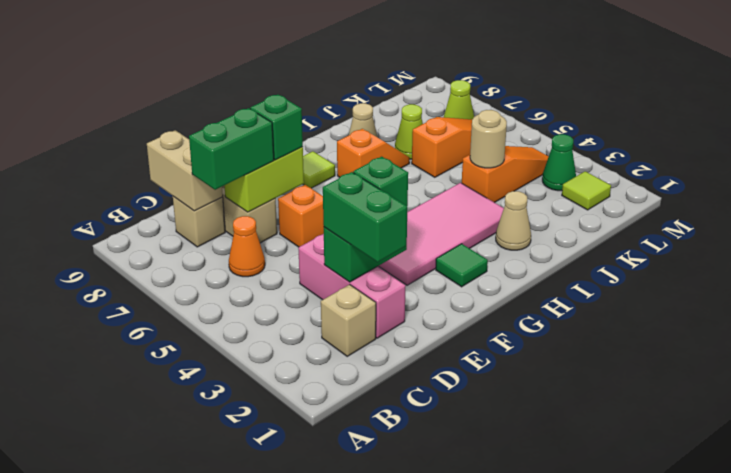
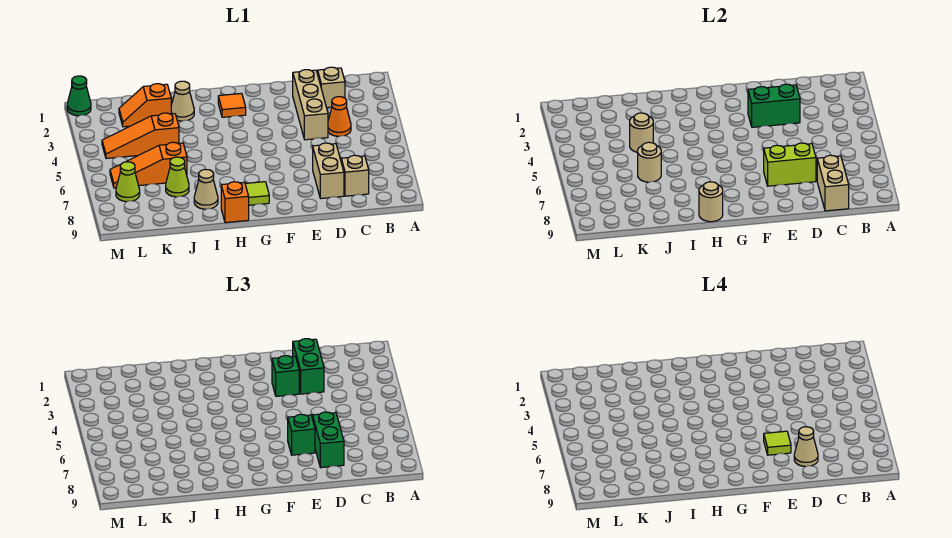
orange cone C6 level 1 -> orange cone C4 level 1
green brick C7:D7 level 3 -> green brick D7:D8 level 3
pink brick D2:D4 level 1 -> tan brick D2:D4 level 1
none -> tan cone D8 level 4
orange brick E6 level 1 -> orange brick H9 level 1
pink tile F3:I4 level 1 -> none
green tile G2 level 1 -> orange tile G2 level 1
orange slope H7:I7 level 1 top H -> orange slope J2:K2 level 1 top J
none -> tan round brick H9 level 2
none -> tan round brick J6 level 2
lime tile L2 level 1 -> lime tile E7 level 4
green cone L3 level 1 -> green cone M1 level 1

